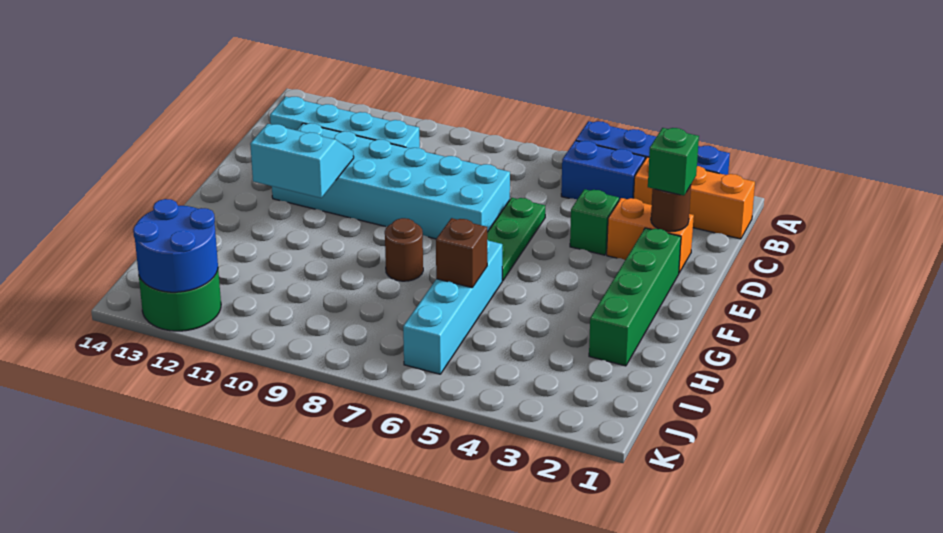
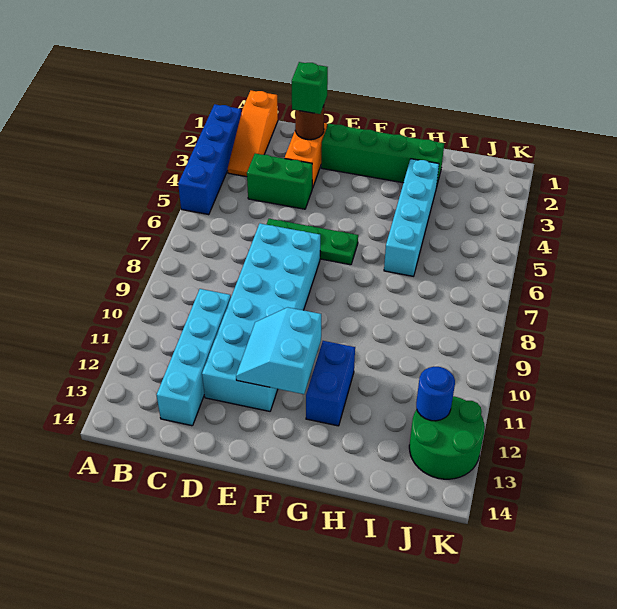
orange brick B1:B3 level 1 -> orange slope B1:B3 level 1 top 1
blue brick B4:B5 level 1 -> blue brick G11:G12 level 1
green brick D4 level 1 -> green brick C4:D4 level 1
cyan brick G6:J6 level 1 -> cyan brick H3:H6 level 1
brown round brick G8 level 1 -> none
brown brick H6 level 2 -> none
blue round brick J12:K13 level 2 -> blue round brick J12 level 2

